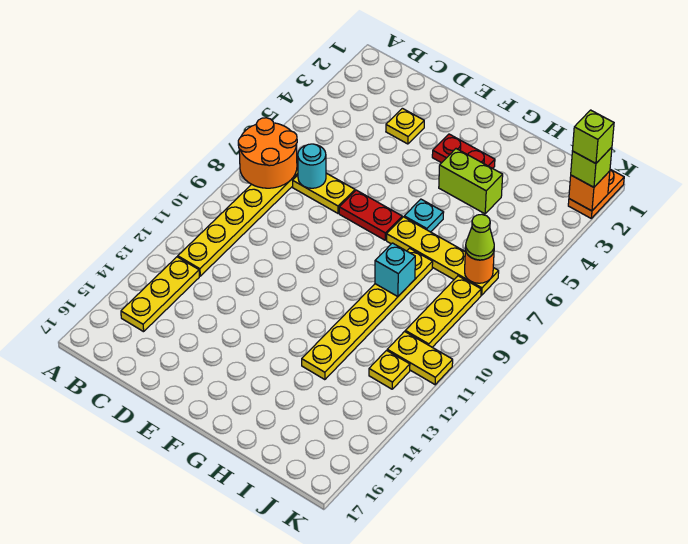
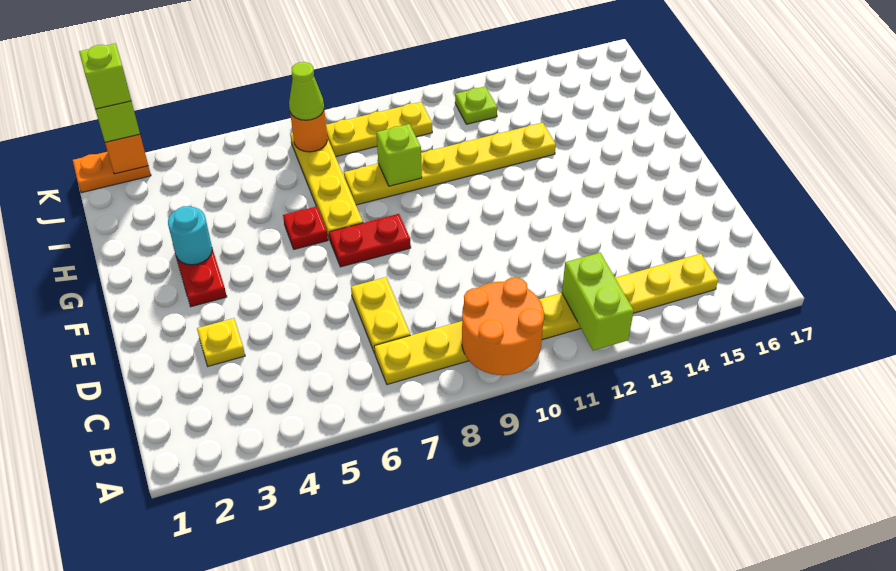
orange round brick A7:B8 level 2 -> orange round brick A9:B10 level 2
cyan round brick C7 level 2 -> cyan round brick G3 level 2
red plate E7:F7 level 1 -> red plate F7:F8 level 1
lime brick G4:H4 level 1 -> lime brick A12:B12 level 2
cyan plate G6 level 1 -> red plate G6 level 1
cyan brick H9 level 2 -> lime brick H9 level 2
yellow plate J11:K11 level 1 -> none
yellow plate J12 level 1 -> lime plate J12 level 1

